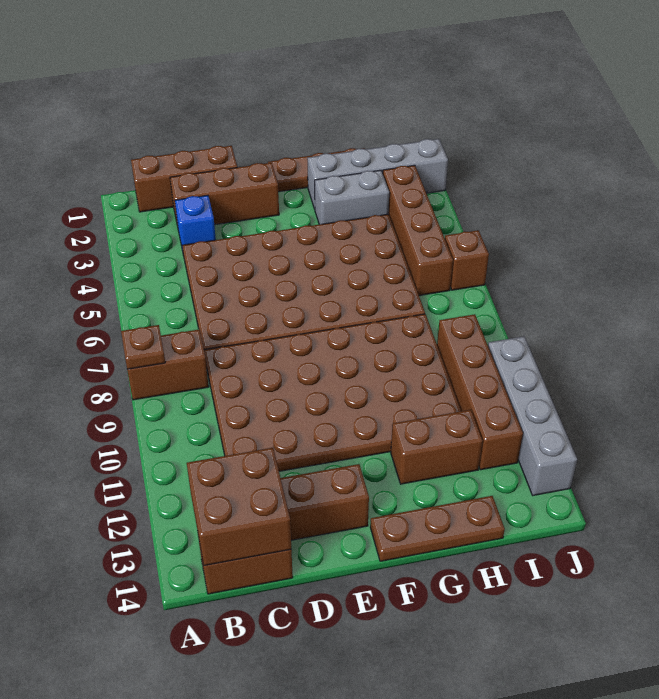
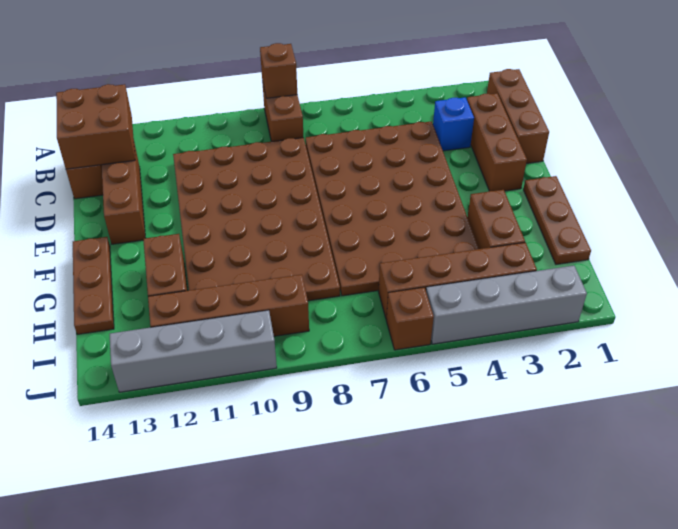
brown plate A8 level 2 -> brown brick A8 level 2
grey brick G2:J2 level 1 -> grey brick J2:J5 level 1
grey brick G3:H3 level 1 -> brown brick G3:H3 level 1

